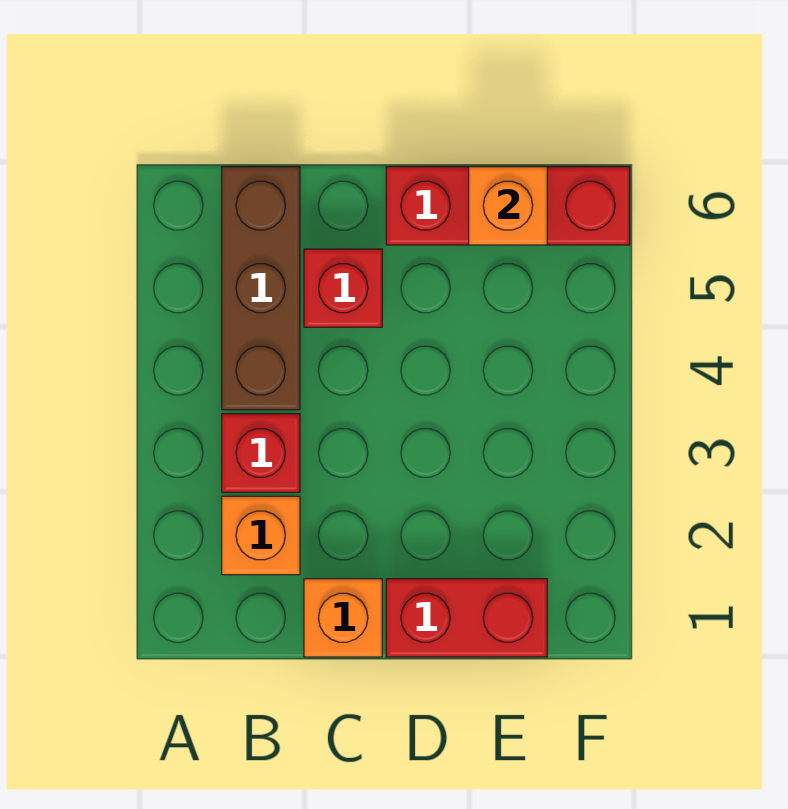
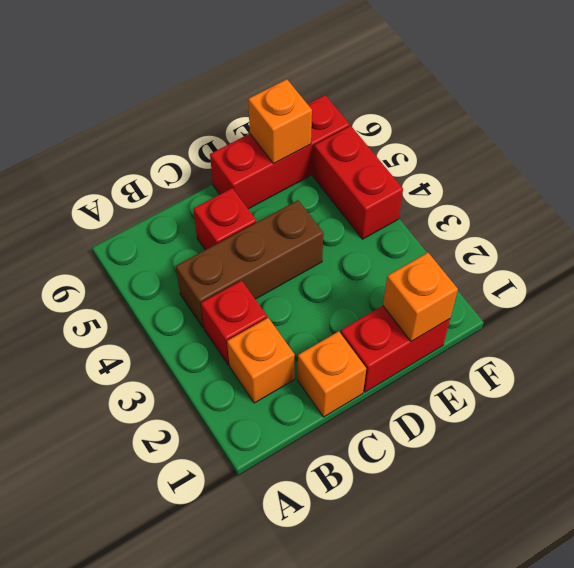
brown brick B4:B6 level 1 -> brown brick B4:D4 level 1
none -> orange brick E1 level 2
none -> red brick F4:F5 level 1

